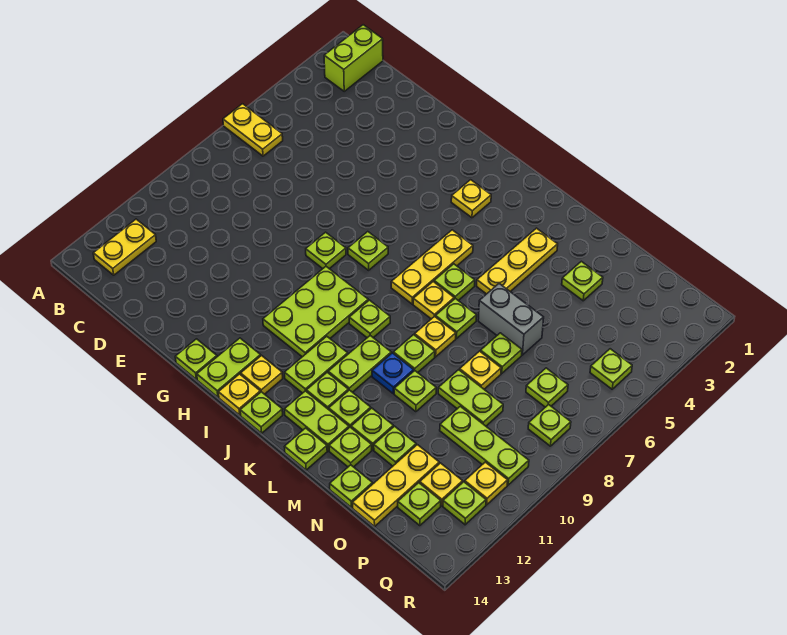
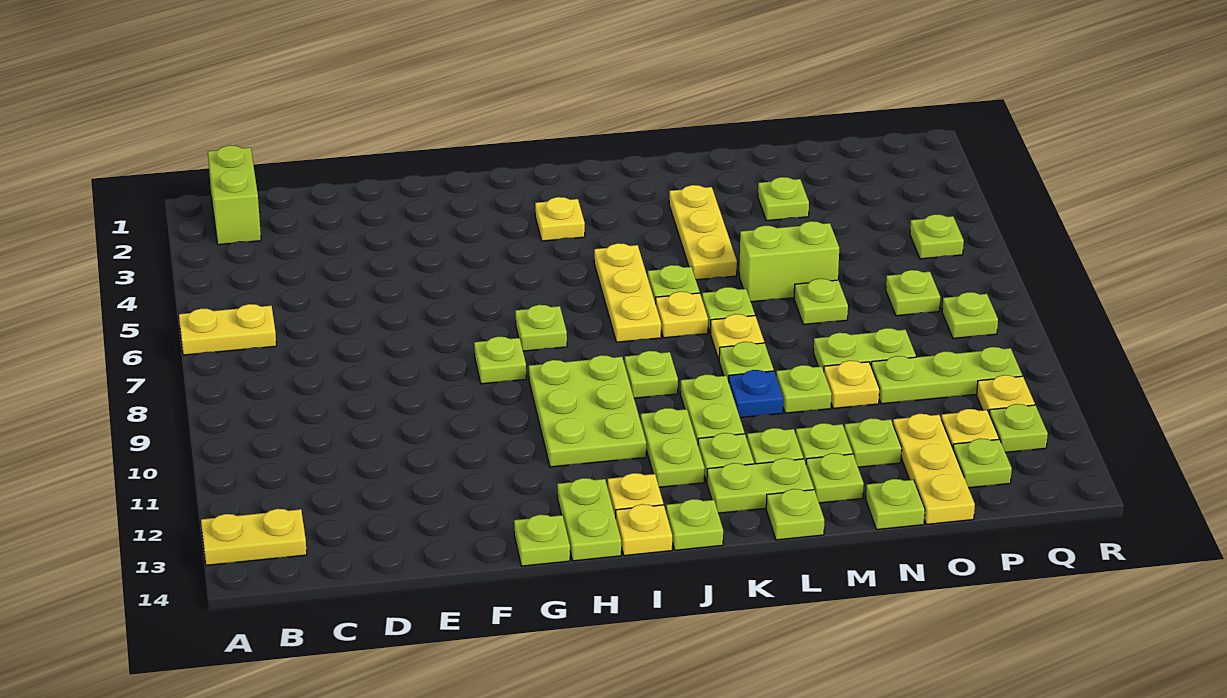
yellow plate B12:B13 level 1 -> yellow plate A13:B13 level 1
grey brick M6:N6 level 1 -> lime brick M6:N6 level 1
yellow plate N8 level 1 -> yellow plate N10 level 1

